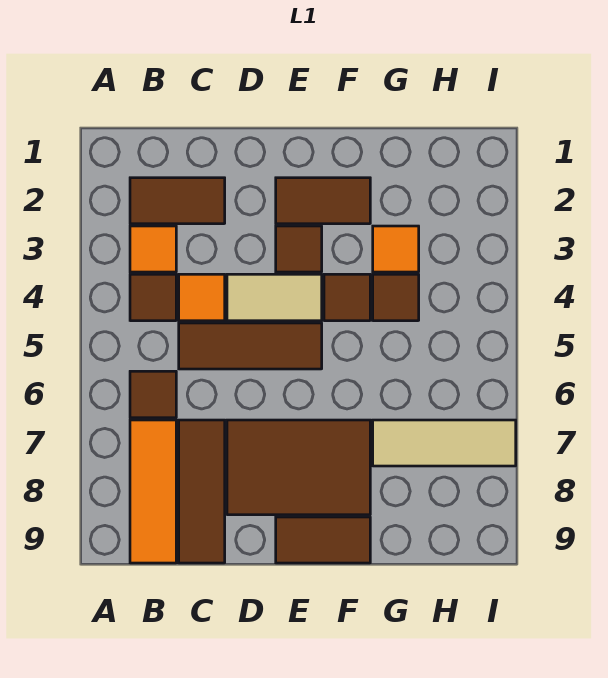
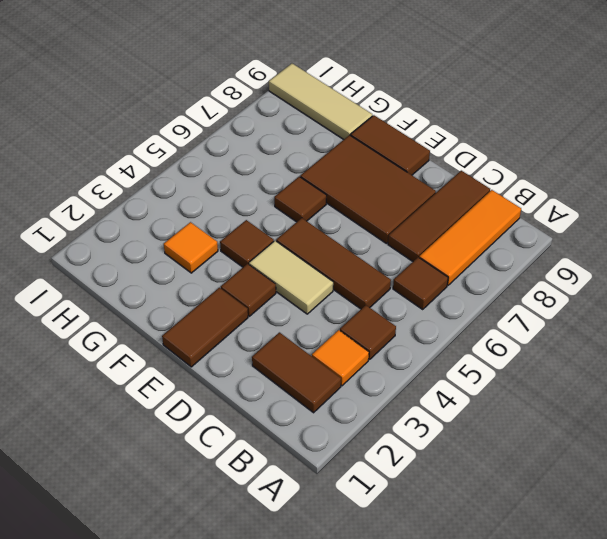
orange tile C4 level 1 -> none
brown tile E2:F2 level 1 -> brown tile E1:E2 level 1
brown tile G4 level 1 -> brown tile F6 level 1
tan tile G7:I7 level 1 -> tan tile G9:I9 level 1

